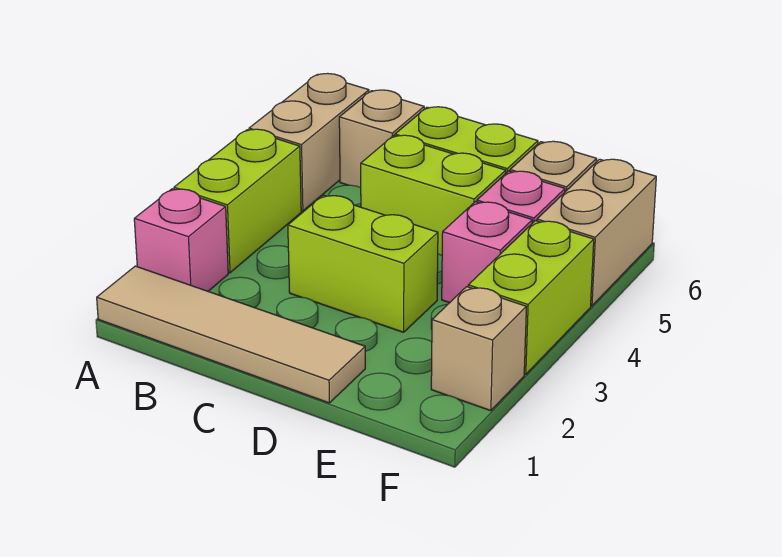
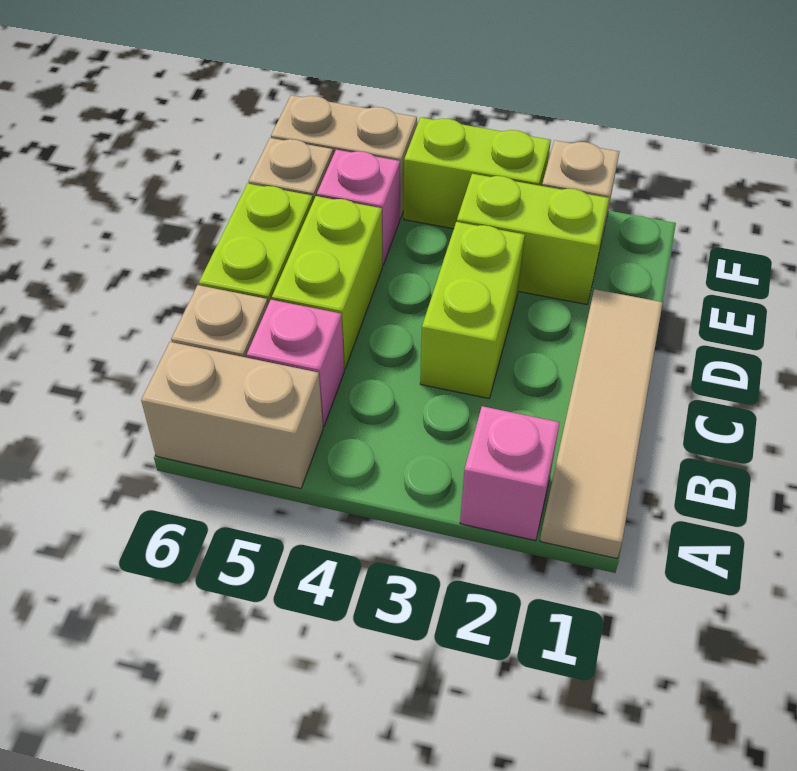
lime brick A3:A4 level 1 -> lime brick E2:E3 level 1
pink brick E4 level 1 -> pink brick B5 level 1

